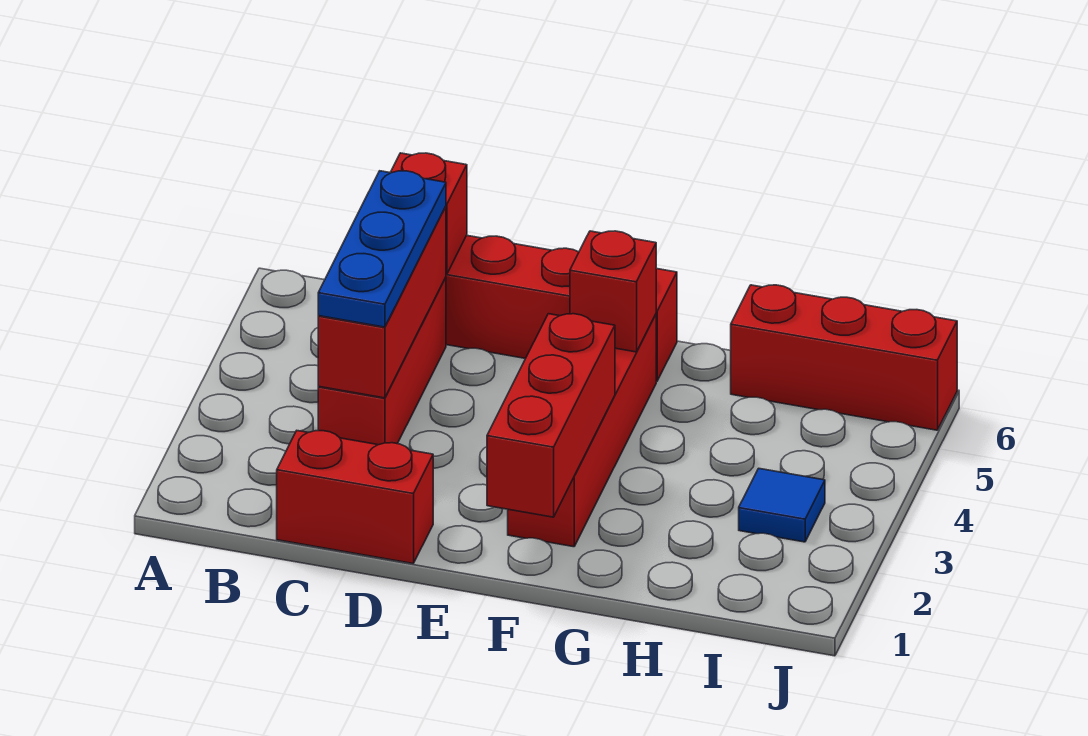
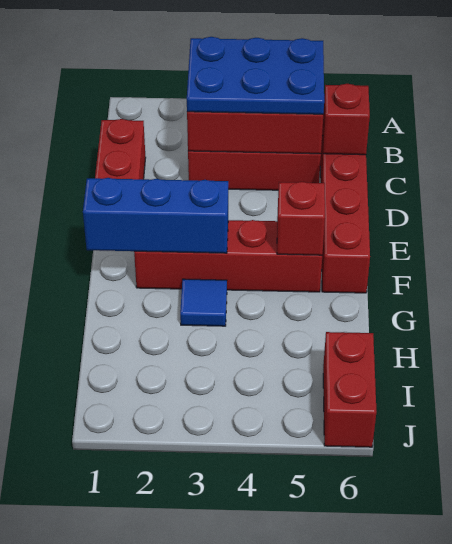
blue plate C3:C5 level 3 -> blue plate B3:C5 level 3
red brick F1:F3 level 2 -> blue brick F1:F3 level 2
red brick H6:J6 level 1 -> red brick I6:J6 level 1
blue tile I3 level 1 -> blue tile G3 level 1

